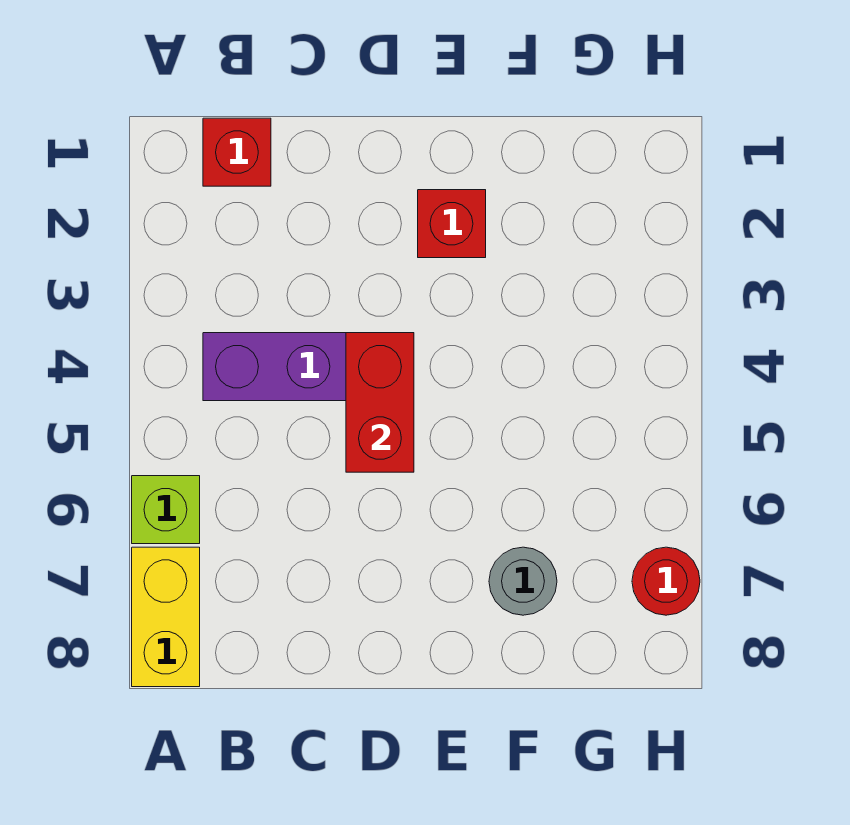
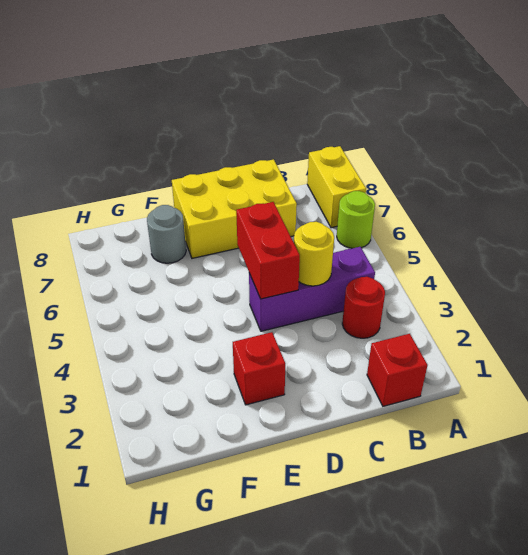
lime brick A6 level 1 -> lime round brick A6 level 1
none -> yellow round brick C4 level 2
none -> yellow brick C7:E8 level 1
red round brick H7 level 1 -> red round brick B3 level 1

